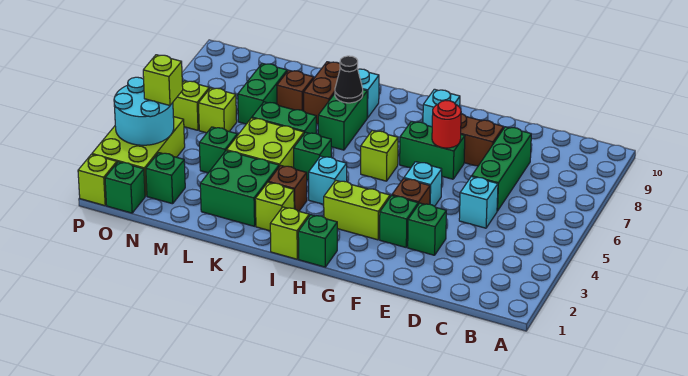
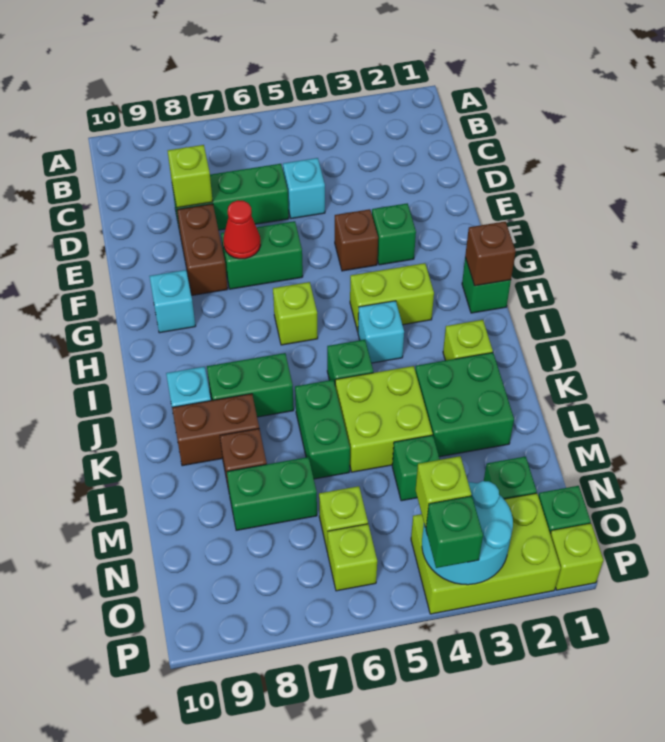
green brick E3 level 1 -> green brick P4 level 3
cyan brick F5 level 1 -> none
green brick F7:G7 level 1 -> green brick F6:F7 level 1
red round brick F7 level 2 -> red cone F7 level 2
lime brick G3:H3 level 1 -> lime brick H3:H4 level 1
lime brick I1 level 1 -> lime brick D8 level 2
brown brick J3 level 1 -> brown brick H1 level 2
black cone J8 level 2 -> none

